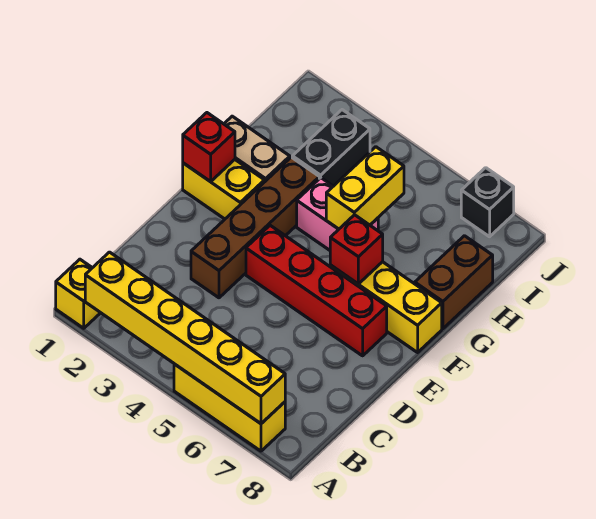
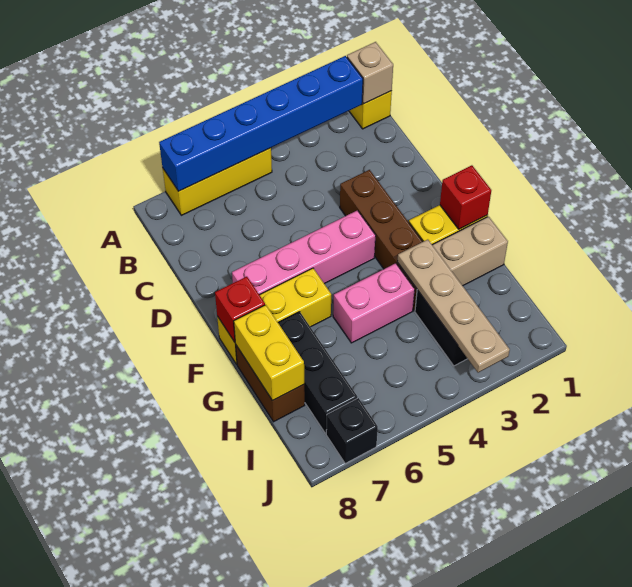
none -> tan brick A1 level 2
yellow brick A2:A7 level 2 -> blue brick A2:A7 level 2
red brick E4:E7 level 1 -> pink brick E4:E7 level 1
red brick F6 level 2 -> red brick F8 level 2
none -> tan plate G3:J3 level 2
yellow brick G5:H5 level 2 -> yellow brick G8:H8 level 2
none -> black brick G7:I7 level 1

